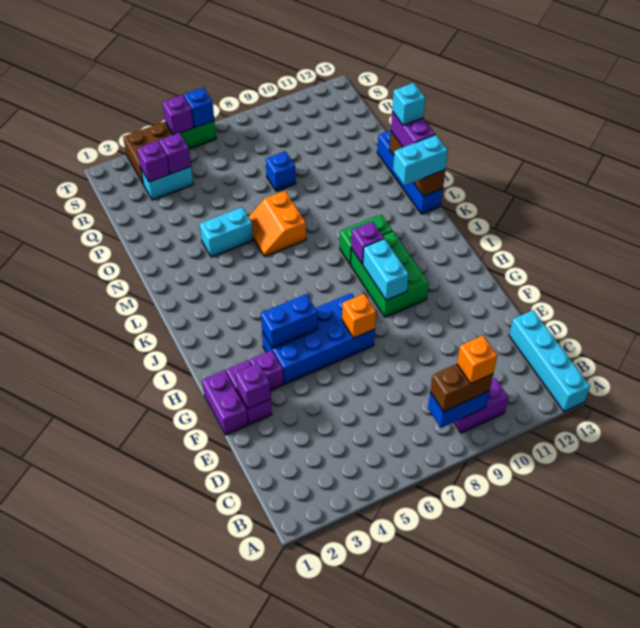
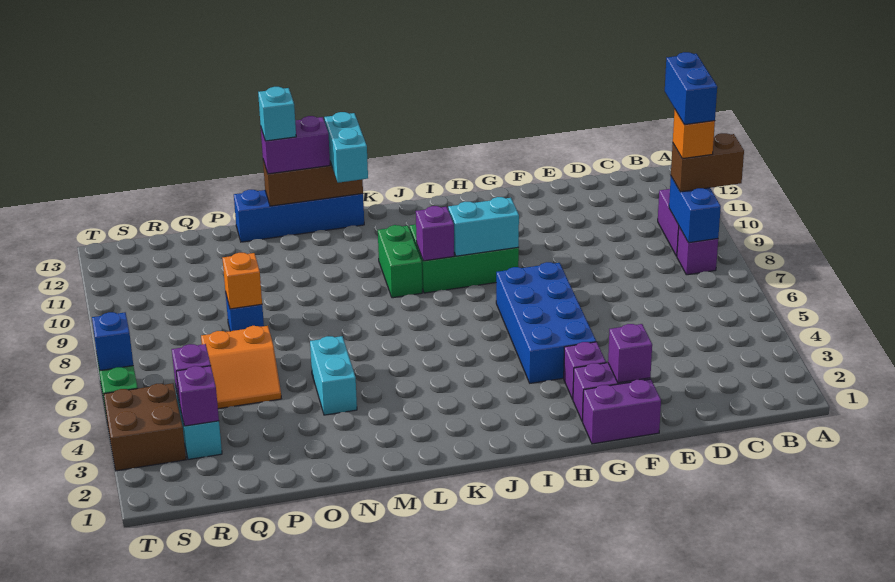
cyan brick A13:D13 level 1 -> none
brown brick B8:B9 level 3 -> brown brick A9:B9 level 3
orange brick G7 level 2 -> orange brick P8 level 2
blue brick H4:H5 level 2 -> blue brick B9:B10 level 5
orange slope M6:N7 level 1 top 7 -> orange slope P5:Q6 level 1 top 6
purple brick T5 level 2 -> purple brick B8 level 1

